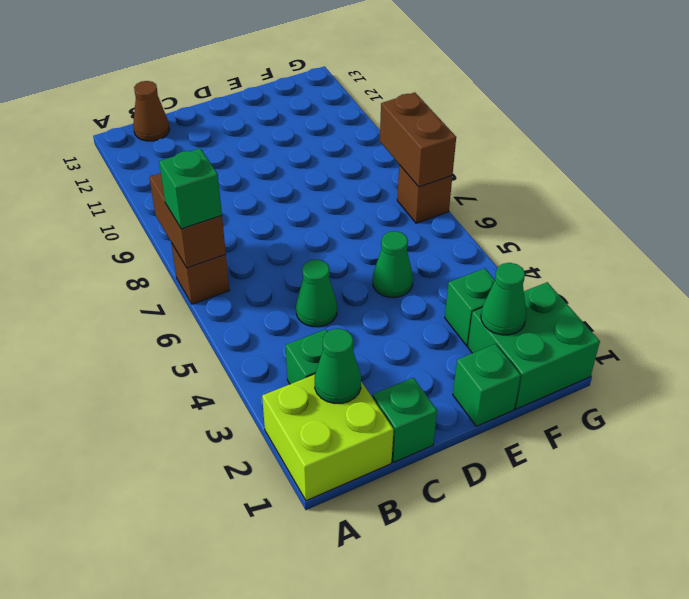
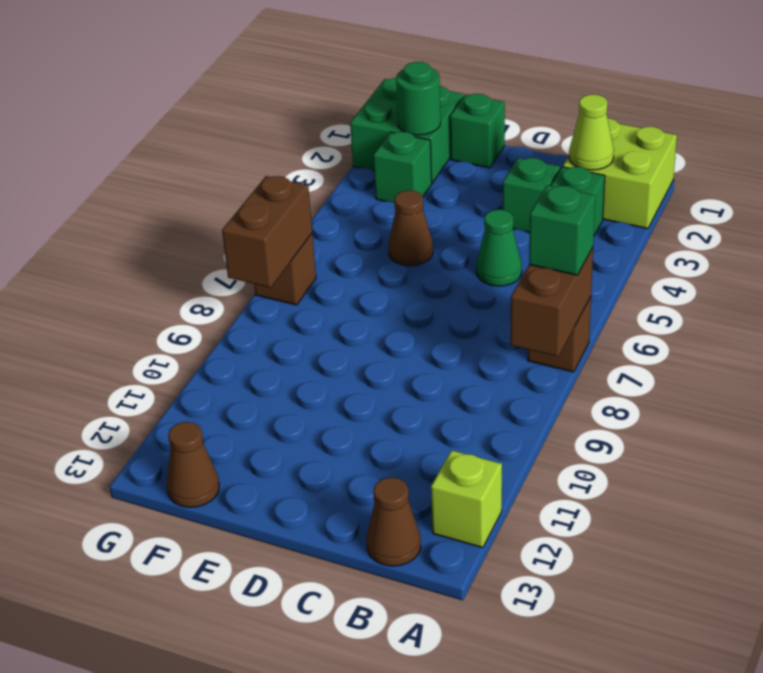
none -> lime brick A12 level 1
green cone B2 level 2 -> lime cone B2 level 2
green brick C1 level 1 -> green brick C3 level 1
green cone E5 level 1 -> brown cone E5 level 1
green cone F2 level 2 -> green round brick F2 level 2
none -> brown cone F13 level 1

